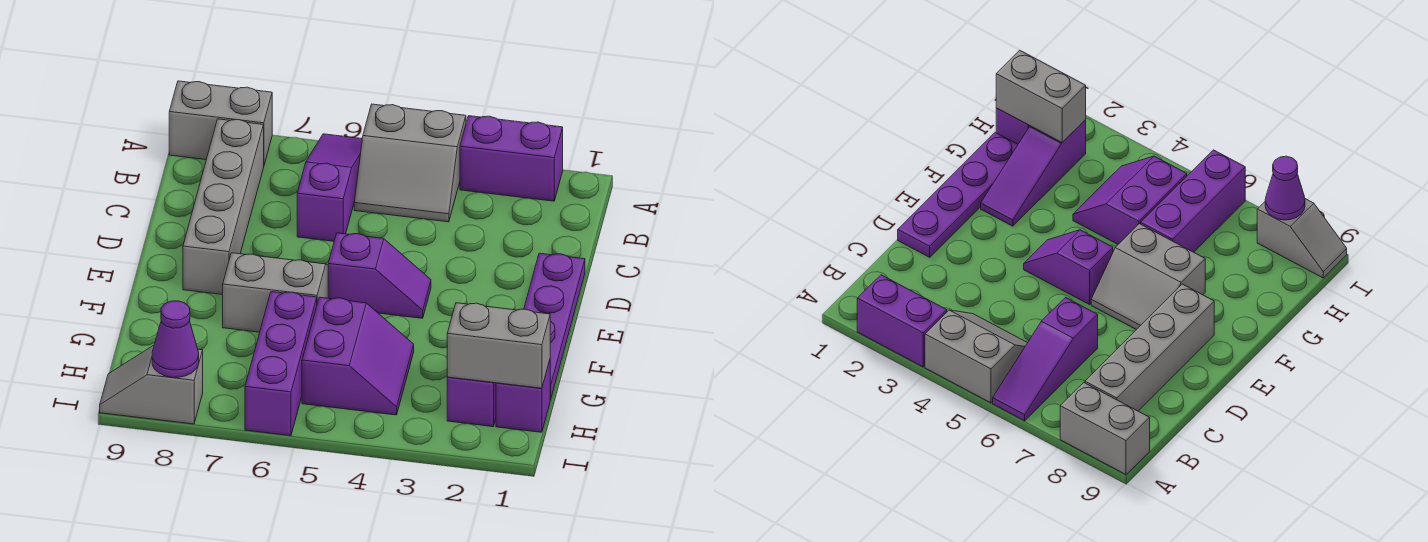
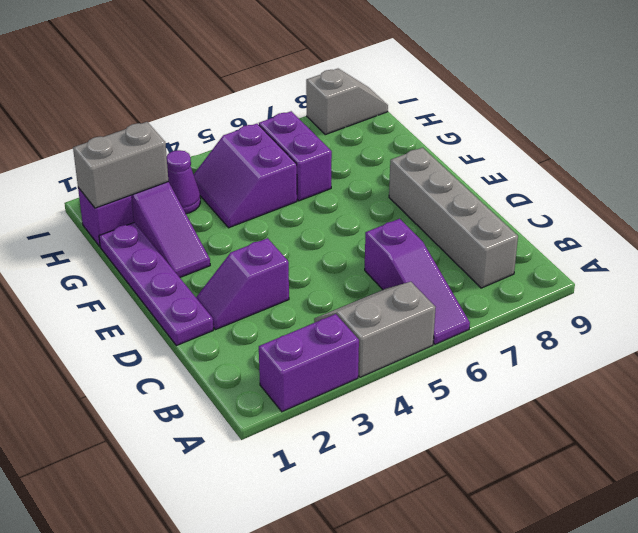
grey brick A8:A9 level 1 -> none
purple slope E4:E5 level 1 top 5 -> purple slope D2:D3 level 1 top 3
grey slope E6:F7 level 1 top F -> none
purple brick G6:I6 level 1 -> purple brick G6:H6 level 1
purple cone I8 level 2 -> purple cone H3 level 1

